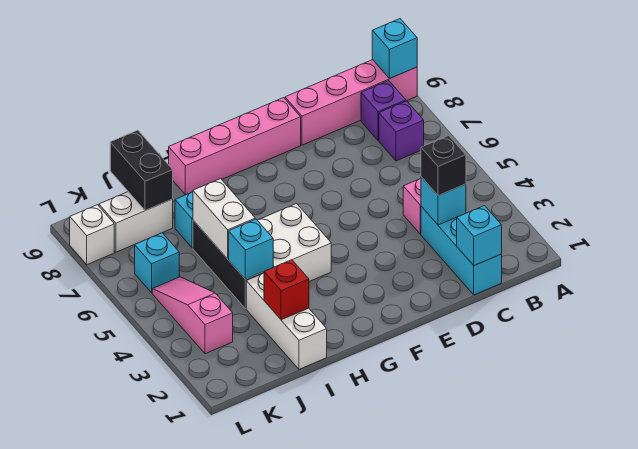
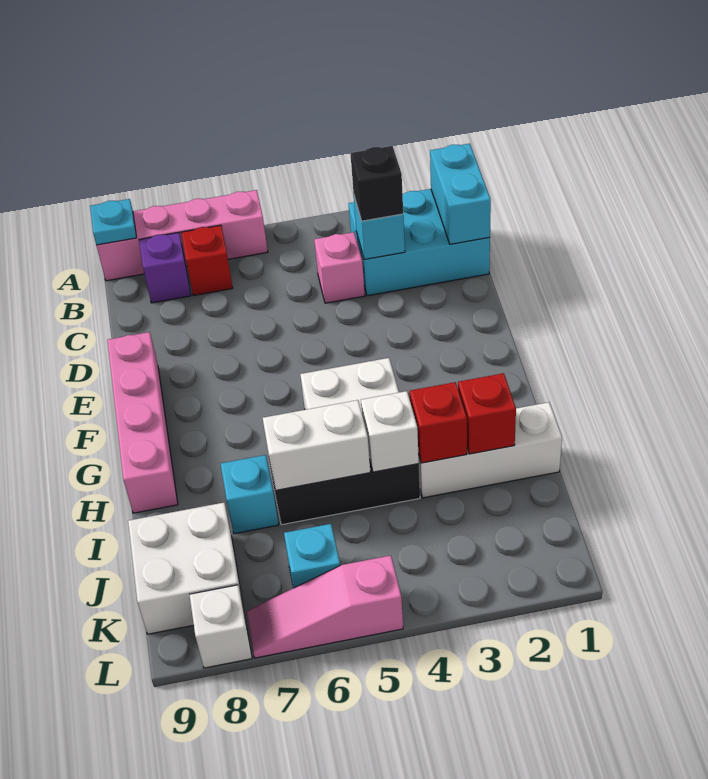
pink brick A9:D9 level 1 -> pink brick A6:A9 level 1
cyan brick A9 level 2 -> cyan plate A9 level 2
purple brick B7 level 1 -> red brick B7 level 1
cyan brick C1:C3 level 1 -> cyan brick B1:C3 level 1
cyan brick C1 level 2 -> cyan brick B1:C1 level 2
none -> red brick I3 level 2
cyan brick I4 level 2 -> white brick I4 level 2
white brick J8:K8 level 1 -> white brick J8:K9 level 1
black brick J8:J9 level 2 -> none
pink slope K3:K5 level 1 top 3 -> pink slope L5:L7 level 1 top 5

